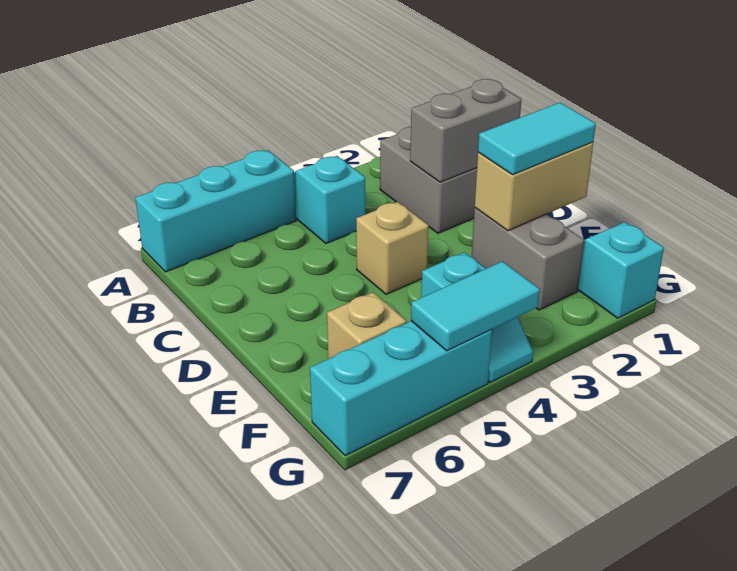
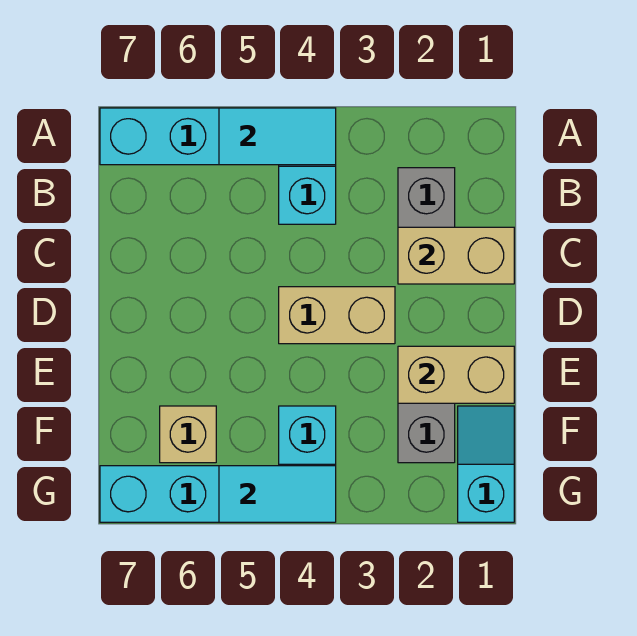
grey brick C1:C2 level 2 -> tan brick C1:C2 level 2
tan brick D4 level 1 -> tan brick D3:D4 level 1
cyan tile E1:E2 level 3 -> cyan tile A4:A5 level 2

